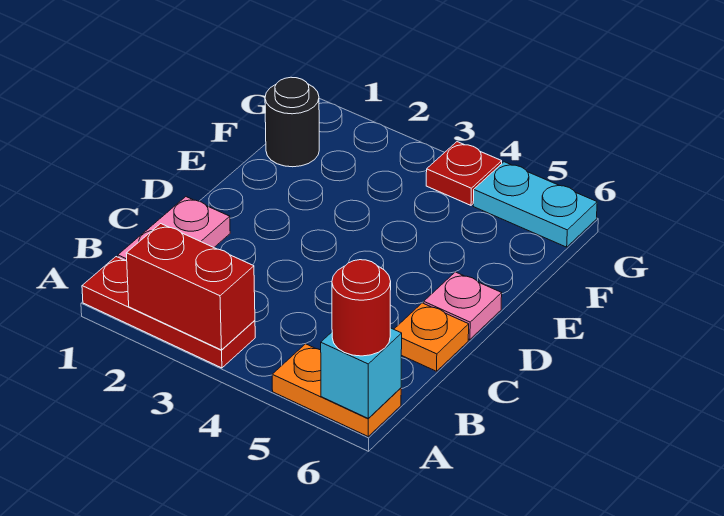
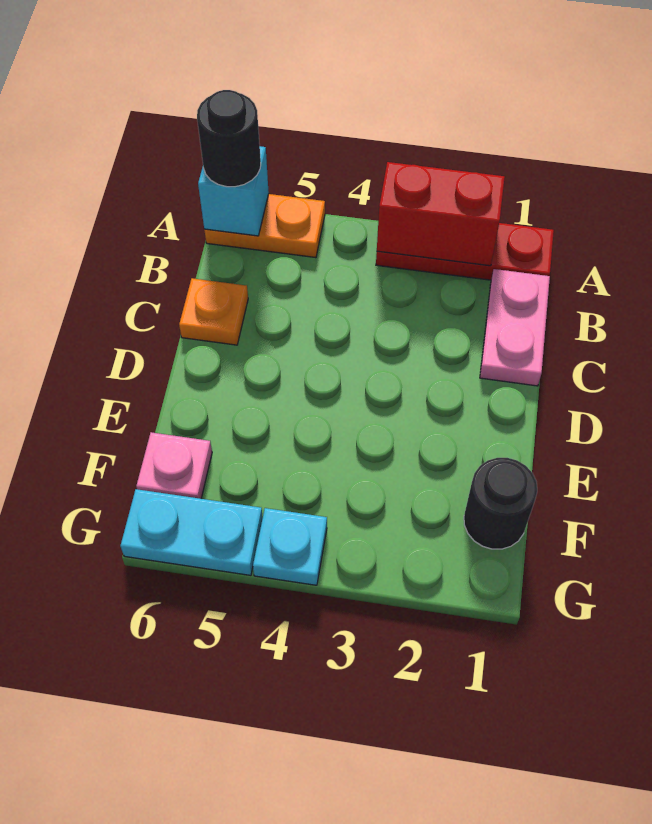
red round brick A6 level 3 -> black round brick A6 level 3
pink plate D6 level 1 -> pink plate F6 level 1
red plate G4 level 1 -> cyan plate G4 level 1

